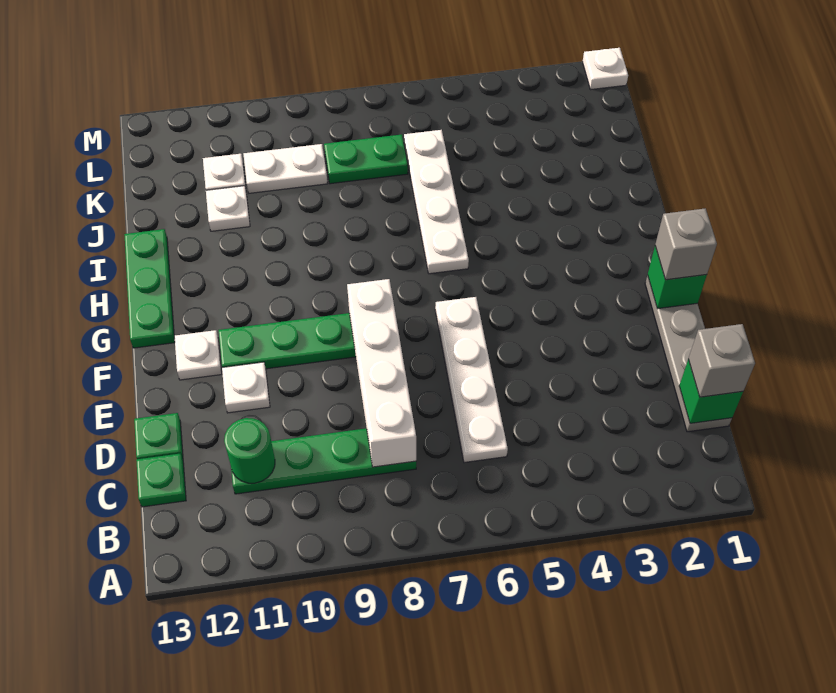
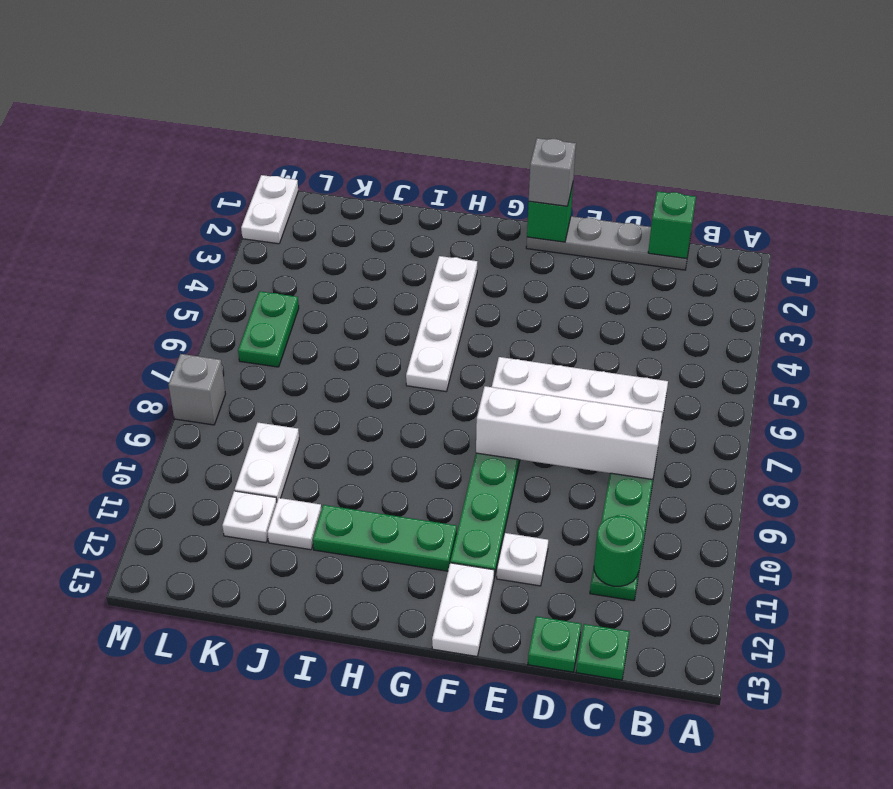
grey brick C1 level 3 -> grey brick M8 level 1
white plate F12 level 1 -> white plate F12:F13 level 1
green plate G13:I13 level 1 -> green plate G11:I11 level 1
white plate H6:K6 level 1 -> white plate H3:H6 level 1
green plate K7:K8 level 1 -> green plate L5:L6 level 1
white plate M1 level 1 -> white plate M1:M2 level 1

